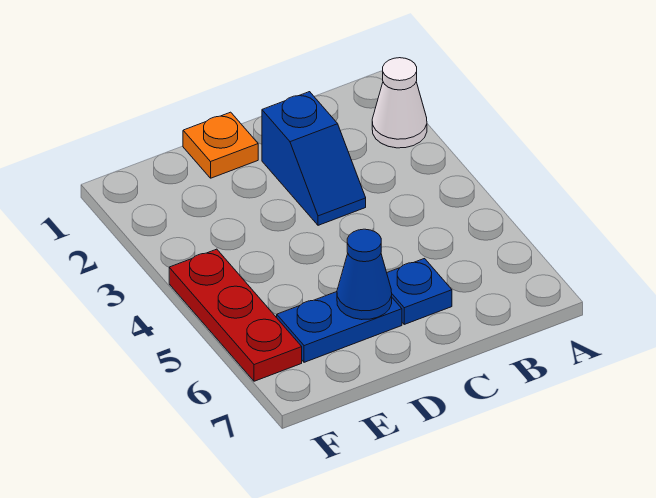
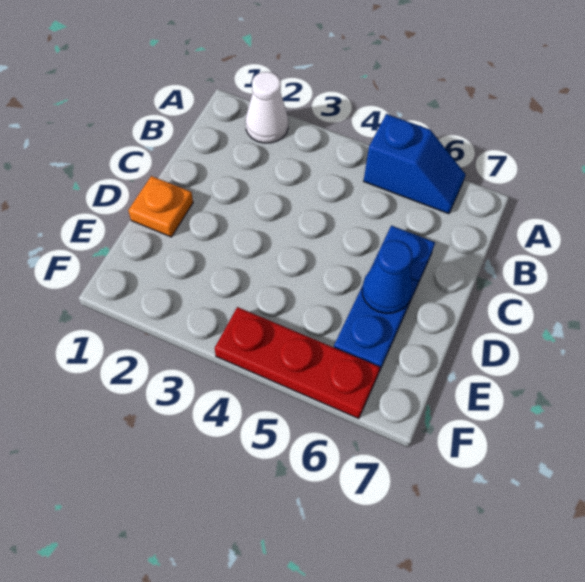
blue slope C2:C3 level 1 top 2 -> blue slope A5:A6 level 1 top 5

